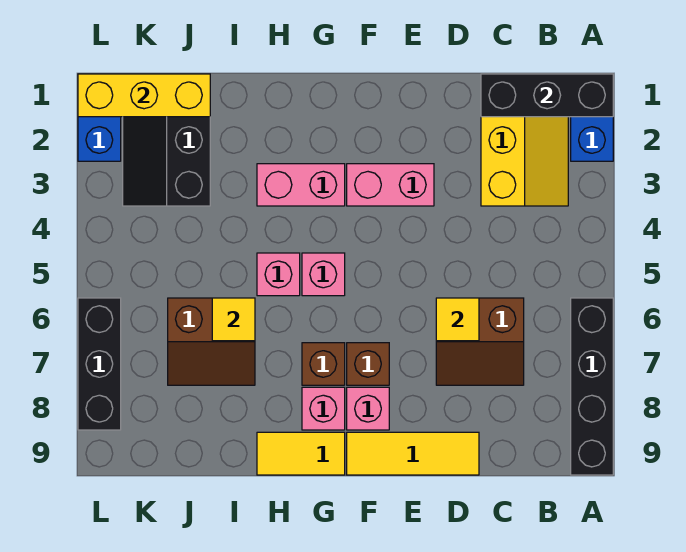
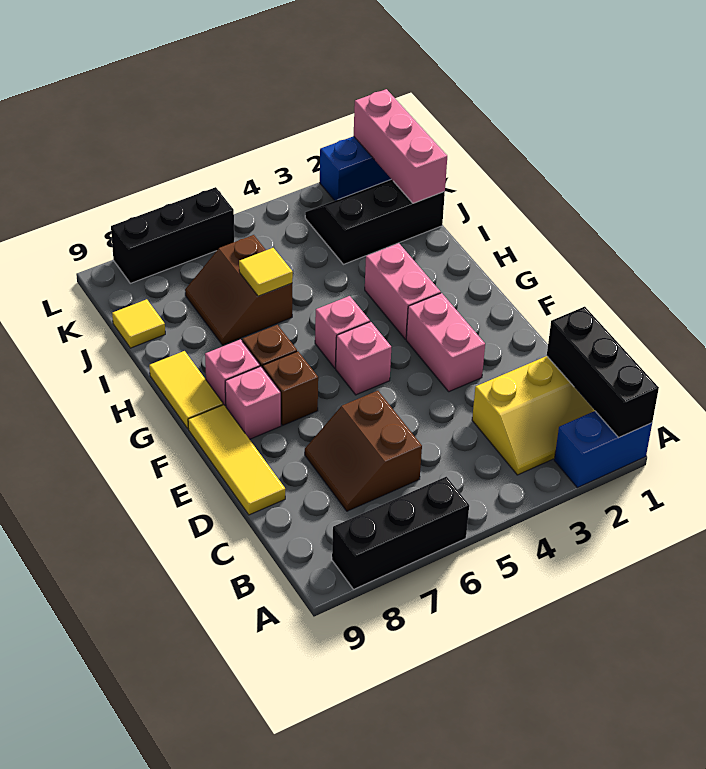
black brick A6:A9 level 1 -> black brick A6:A8 level 1
yellow tile D6 level 2 -> yellow tile J9 level 1
pink brick H5 level 1 -> pink brick F5 level 1
yellow brick J1:L1 level 2 -> pink brick J1:L1 level 2

